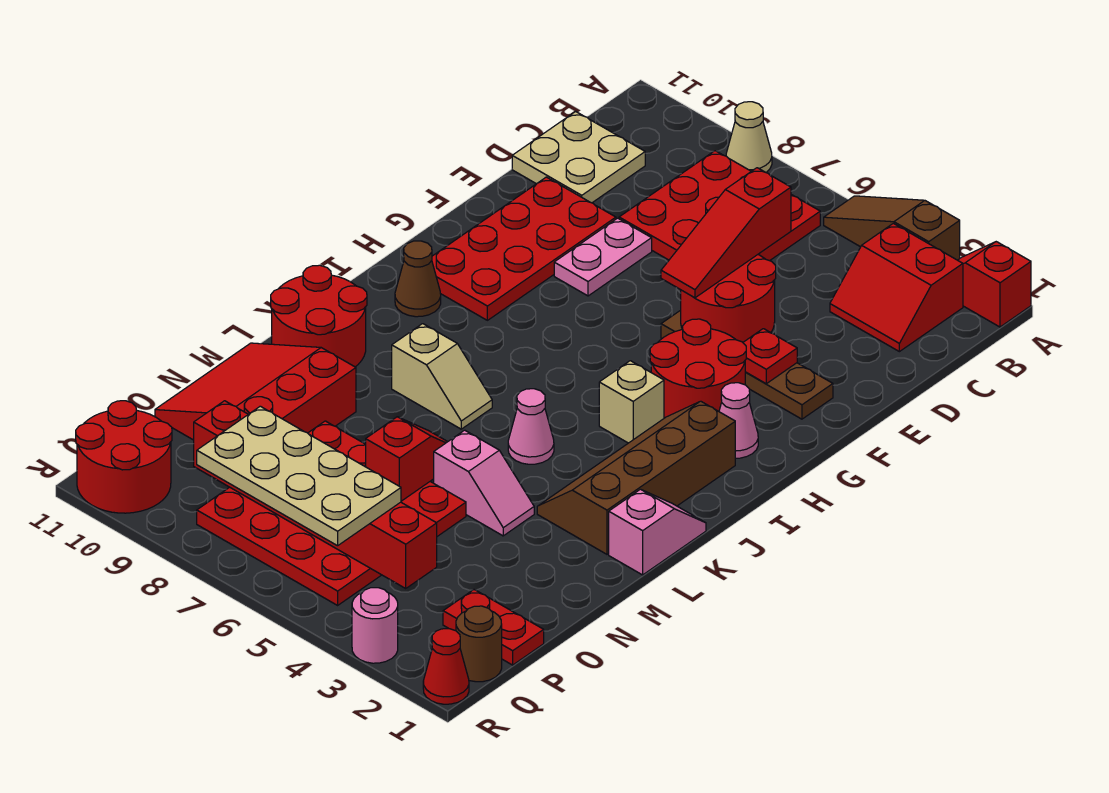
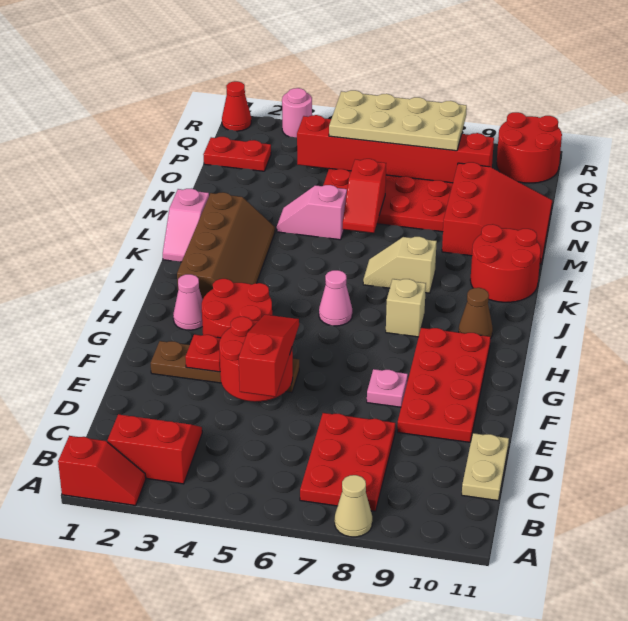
brown slope A3:A5 level 1 top 3 -> none
red plate B6:D8 level 1 -> red plate B7:D8 level 1
tan plate C10:D11 level 1 -> tan plate C11:D11 level 1
pink plate E8:F8 level 1 -> pink plate F8 level 1
tan brick I4 level 1 -> tan brick I8 level 1
pink cone K5 level 1 -> pink cone I6 level 1
brown round brick Q1 level 1 -> none

